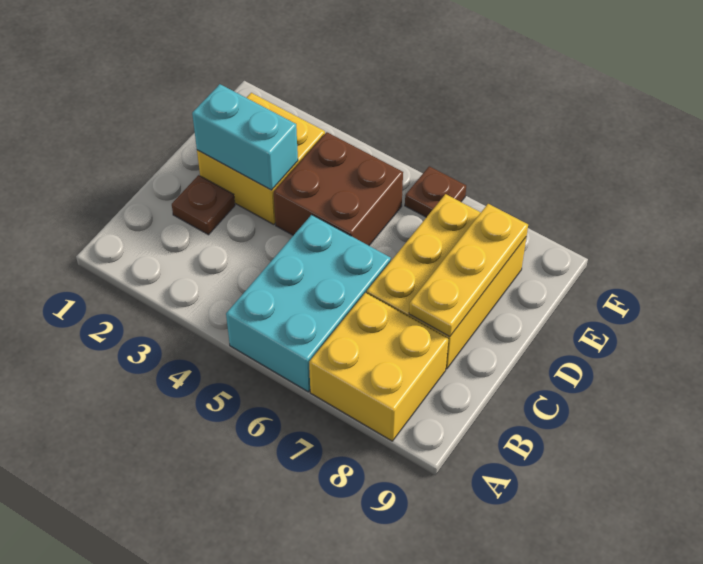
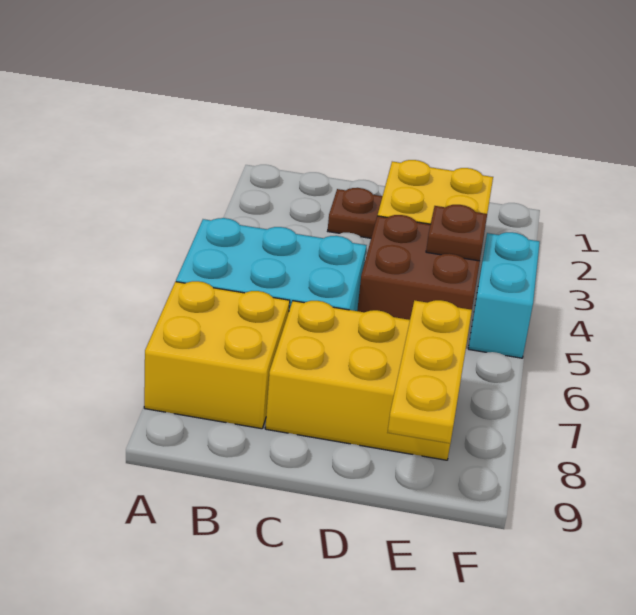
yellow plate C8:E8 level 2 -> yellow plate E7:E9 level 2
cyan brick D2:D3 level 2 -> cyan brick F4:F5 level 1
brown plate F6 level 1 -> brown plate E4 level 2

